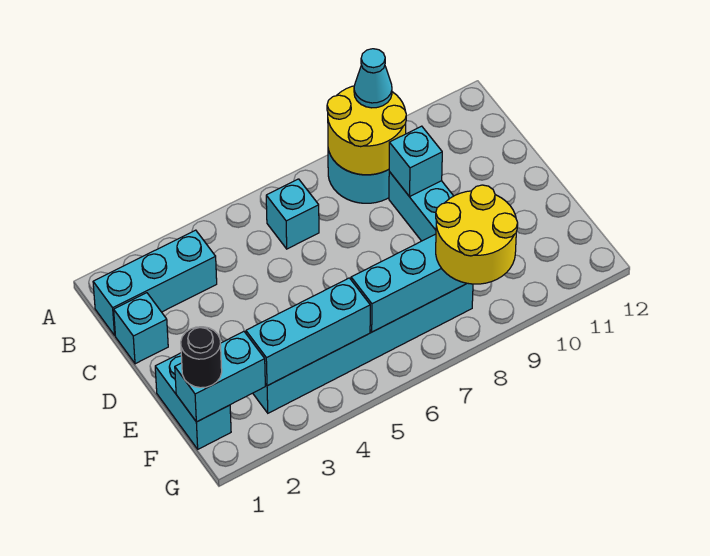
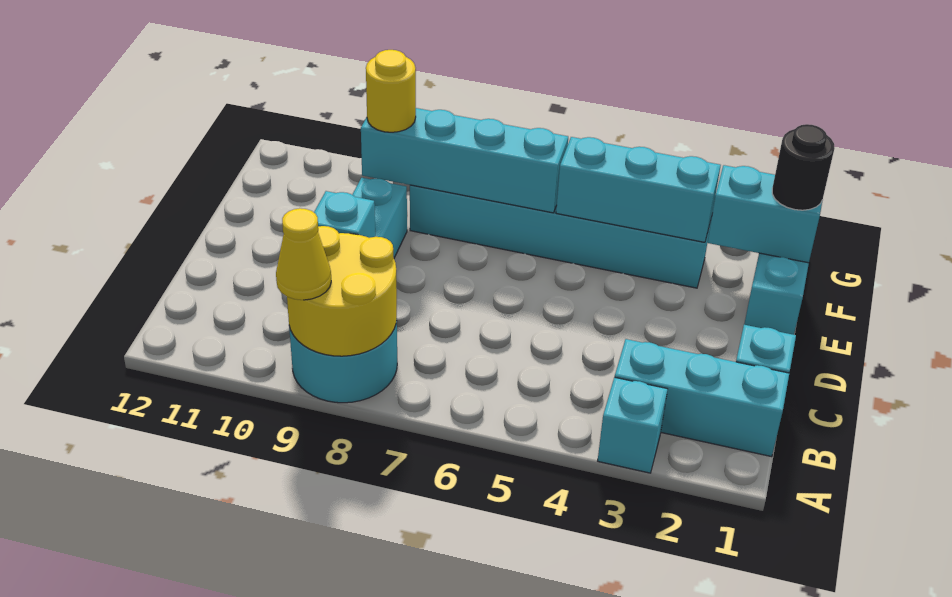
cyan cone A9 level 3 -> yellow cone A9 level 3
cyan brick B6 level 1 -> cyan brick A3 level 1
yellow round brick F8:G9 level 3 -> yellow round brick F9 level 3

